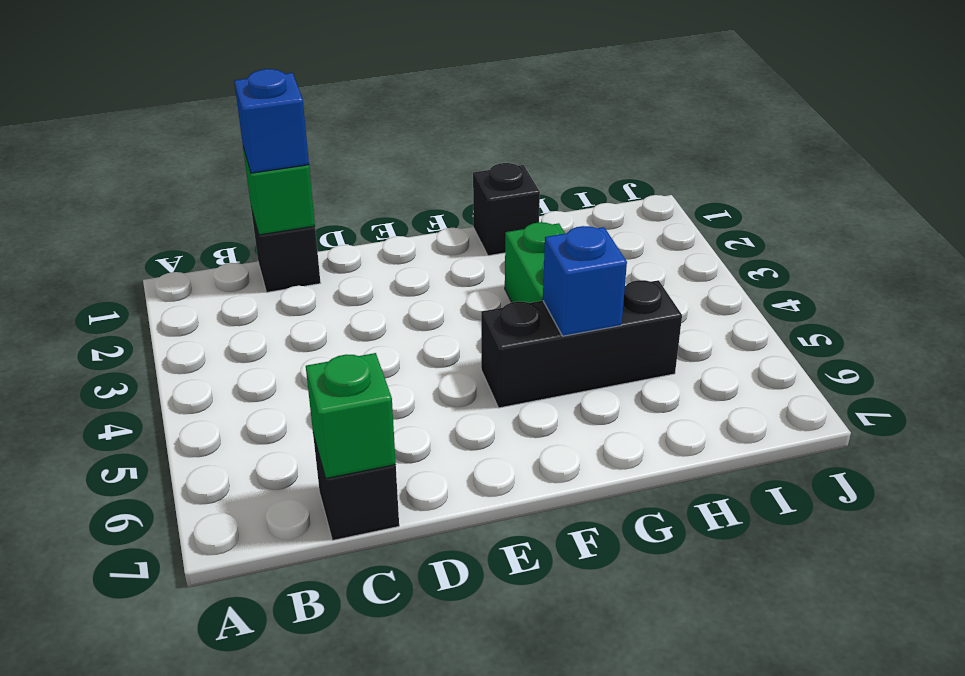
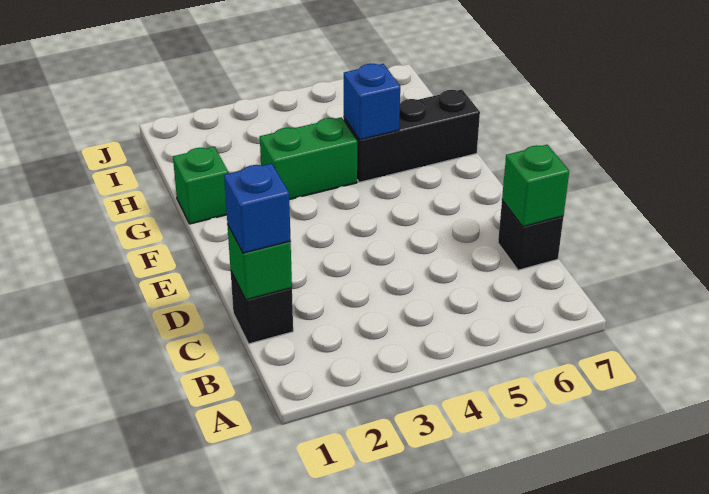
black brick F5:H5 level 1 -> black brick G5:G7 level 1
black brick G1 level 1 -> green brick G1 level 1

